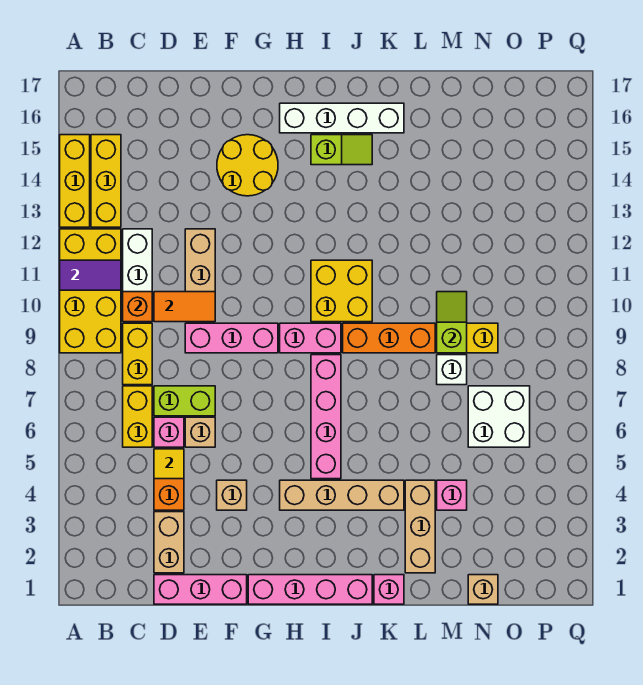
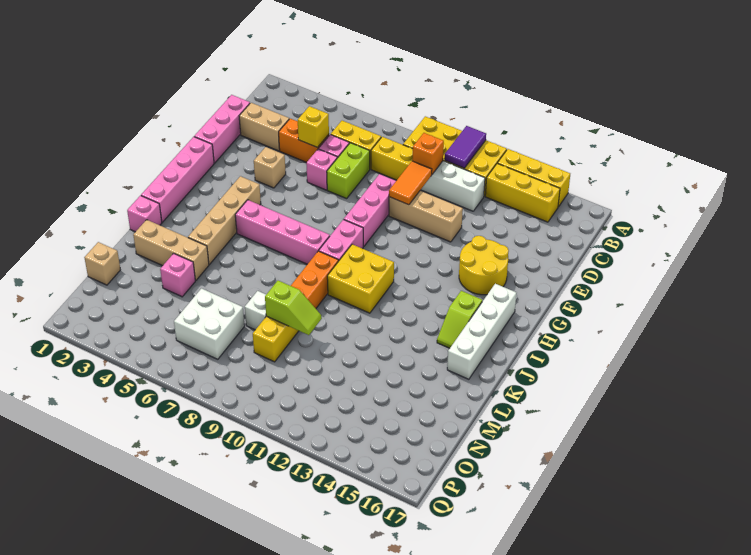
yellow tile D5 level 2 -> yellow brick D5 level 2
tan brick E6 level 1 -> pink brick E6 level 1

